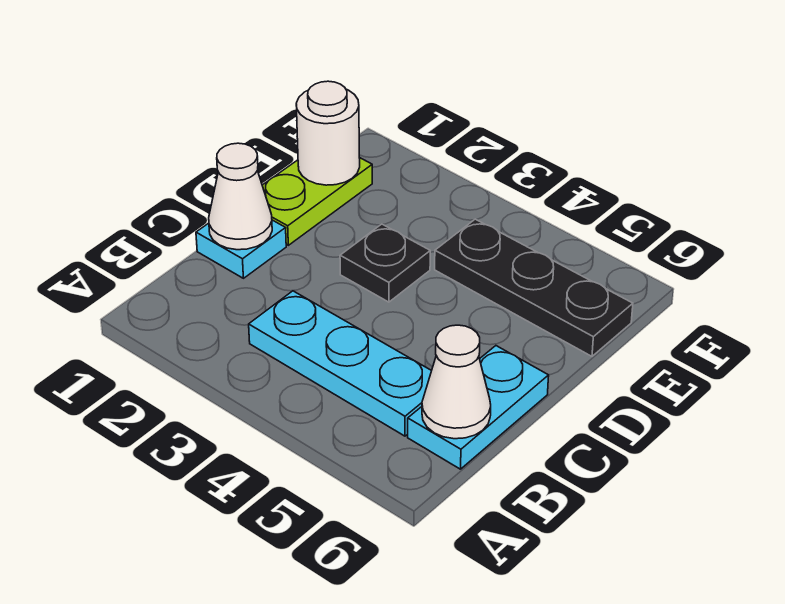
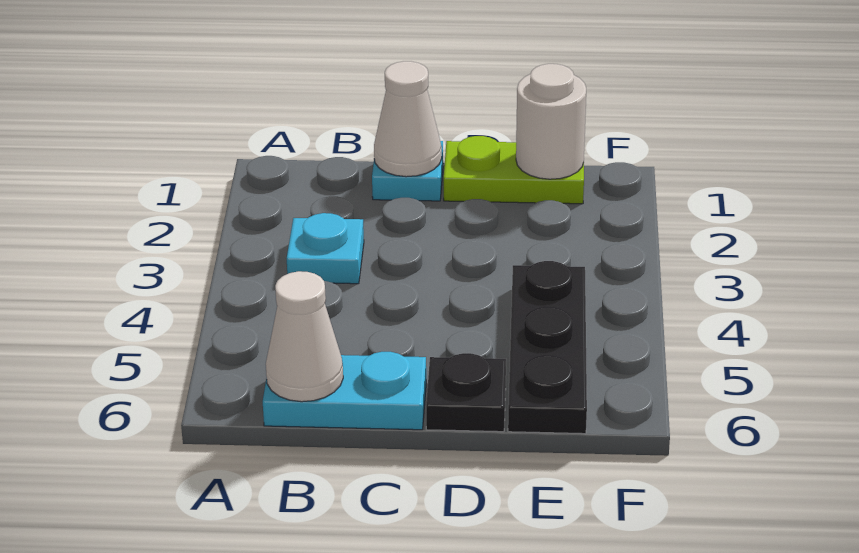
cyan plate B3:B5 level 1 -> cyan plate B3 level 1
black plate D3 level 1 -> black plate D6 level 1

